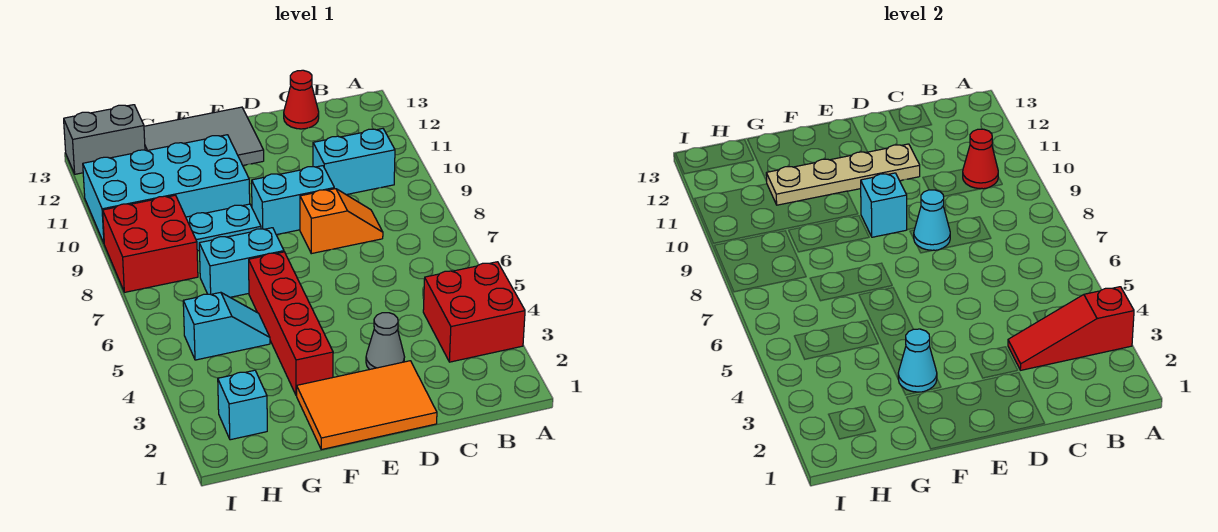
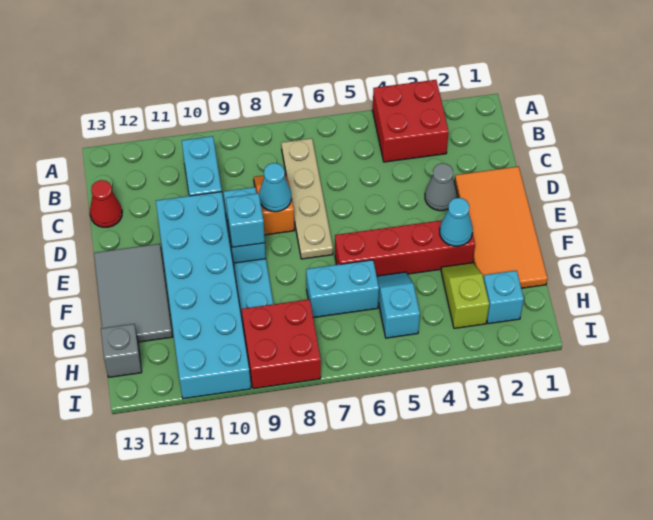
red slope A3:C3 level 2 top A -> none
red cone B10 level 2 -> none
orange tile D1:F2 level 1 -> orange tile D1:G2 level 1
tan plate D11:G11 level 2 -> tan plate B7:E7 level 1
cyan brick F7:G7 level 1 -> cyan brick G6:G7 level 1
cyan brick F10:I11 level 1 -> cyan brick D10:I11 level 1
none -> lime slope G3:H3 level 1 top H
grey brick H13:I13 level 1 -> grey brick H13 level 1

